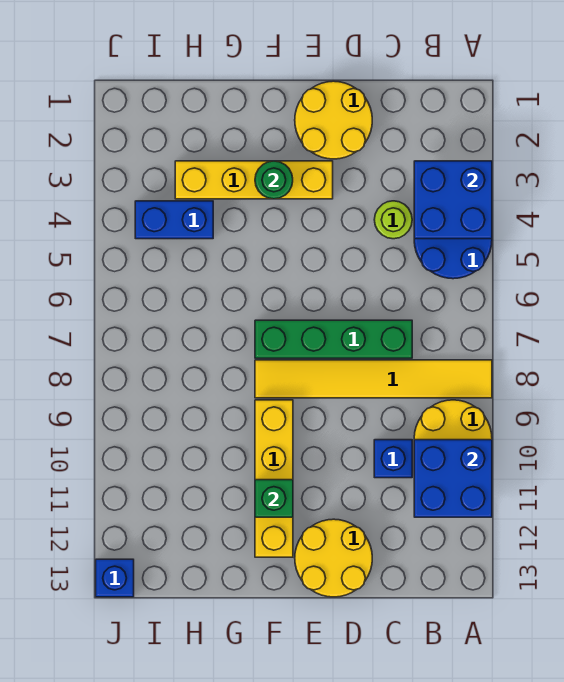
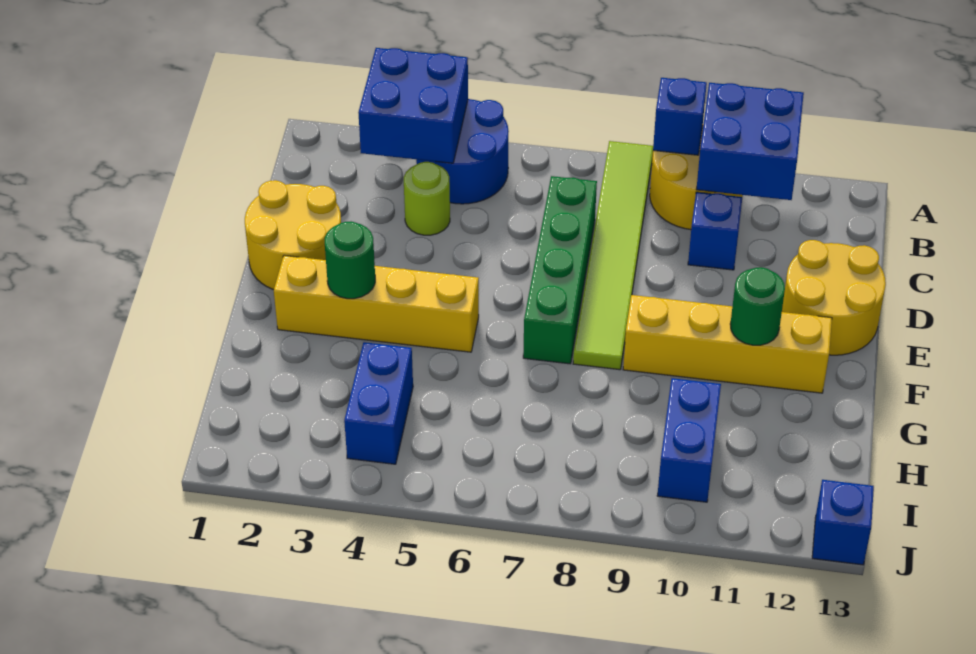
yellow tile A8:F8 level 1 -> lime tile A8:F8 level 1
none -> blue brick A9 level 2
yellow brick E3:H3 level 1 -> yellow brick F2:F5 level 1
green brick F11 level 2 -> green round brick F11 level 2
none -> blue brick H10:I10 level 1

